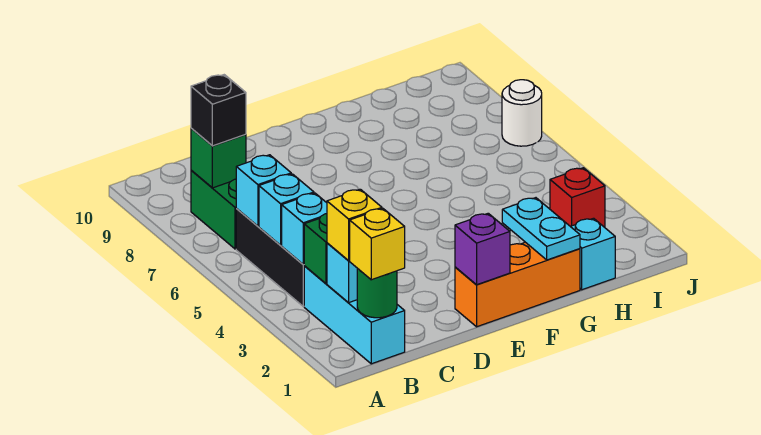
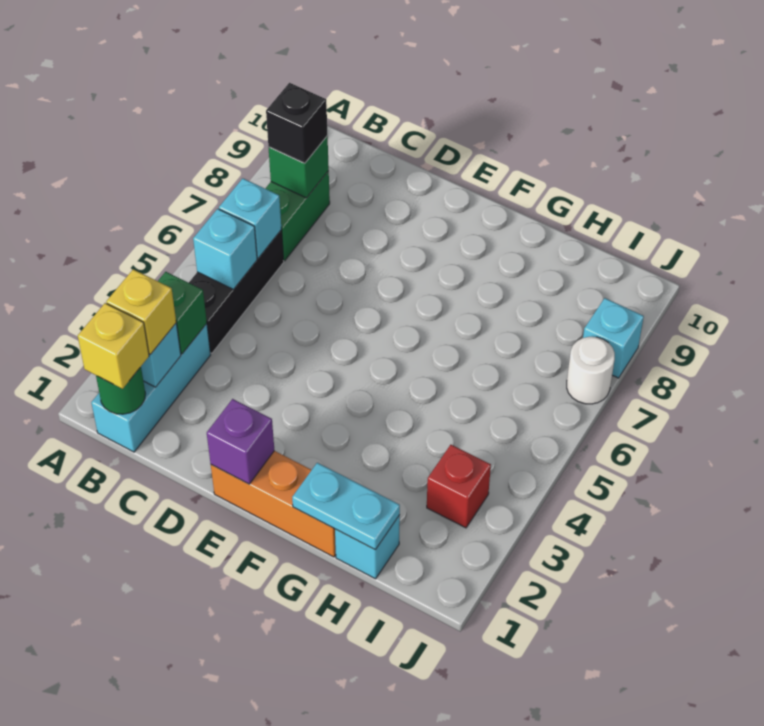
cyan brick B4 level 2 -> cyan brick J8 level 1
cyan plate G1:G2 level 2 -> cyan plate G1:H1 level 2

